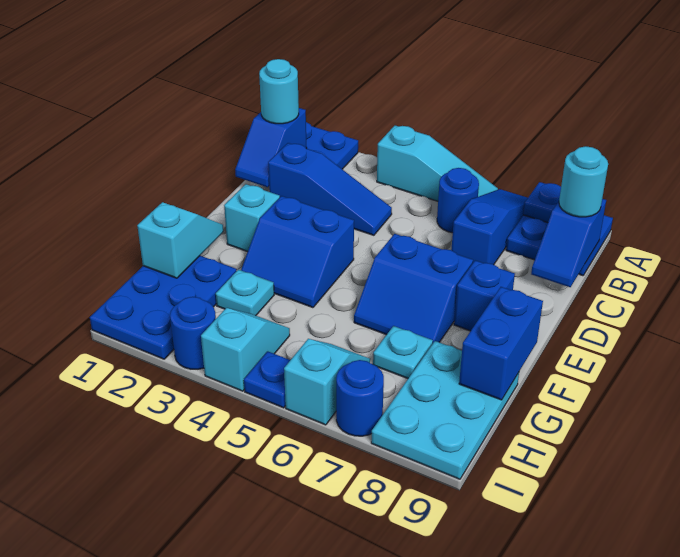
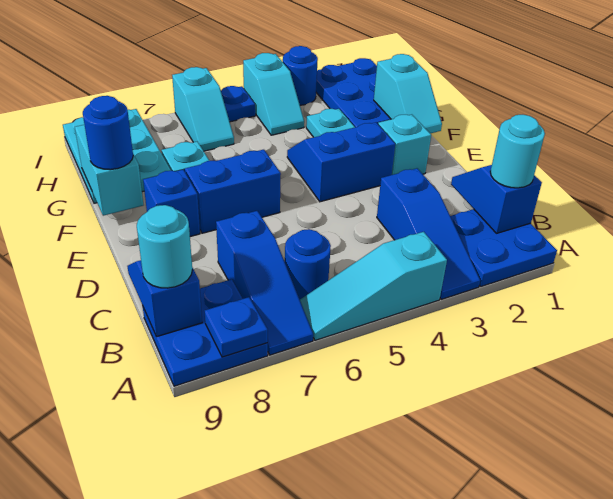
blue slope C2:C4 level 1 top 2 -> blue slope A3:C3 level 1 top C
blue brick F9:G9 level 2 -> cyan brick F9:G9 level 2
blue round brick I7 level 1 -> blue round brick F9 level 3

